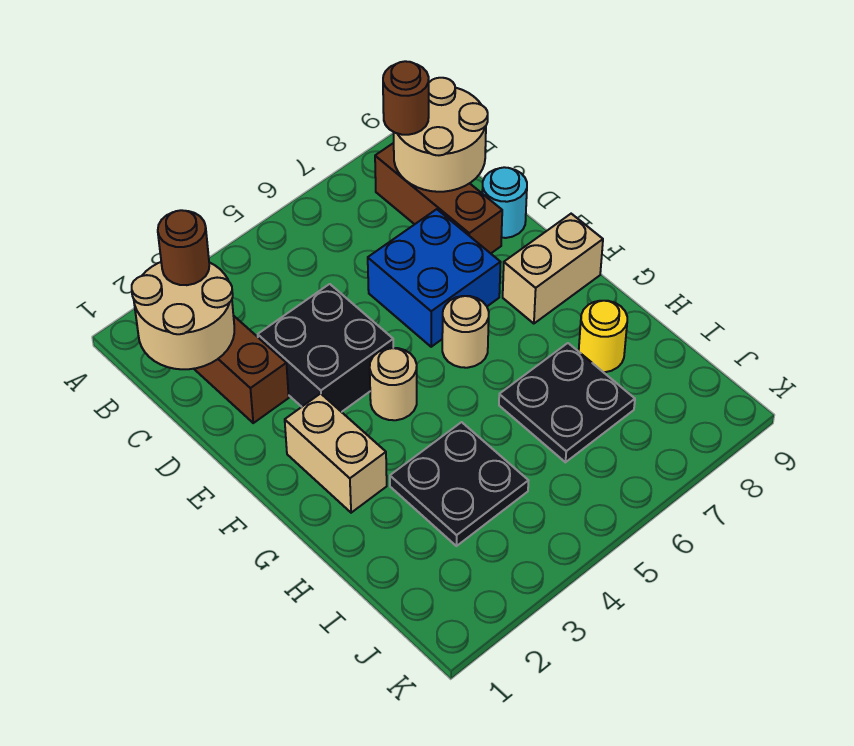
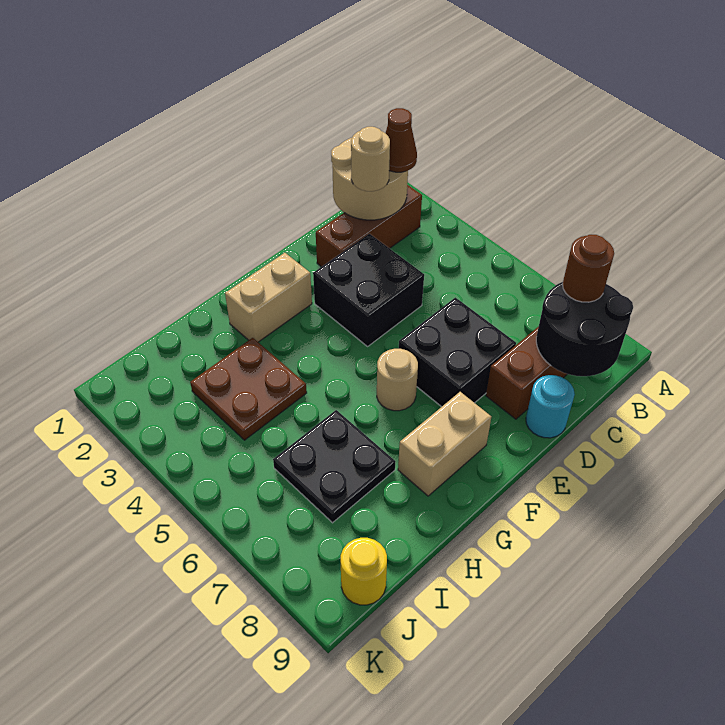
brown round brick B2 level 3 -> brown cone B2 level 3
tan round brick B8:C9 level 2 -> black round brick B8:C9 level 2
blue brick D6:E7 level 1 -> black brick D6:E7 level 1
tan round brick F4 level 1 -> tan round brick C2 level 3
tan brick F8:F9 level 1 -> tan brick F8:G8 level 1
black plate H3:I4 level 1 -> brown plate H3:I4 level 1
yellow round brick H8 level 1 -> yellow round brick J9 level 1

